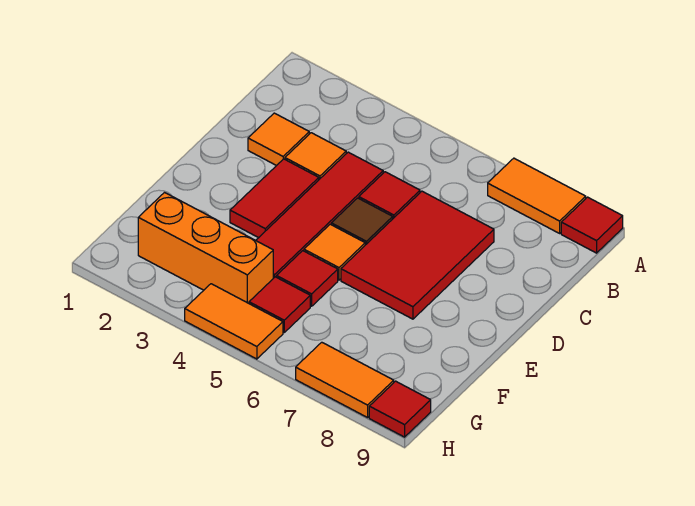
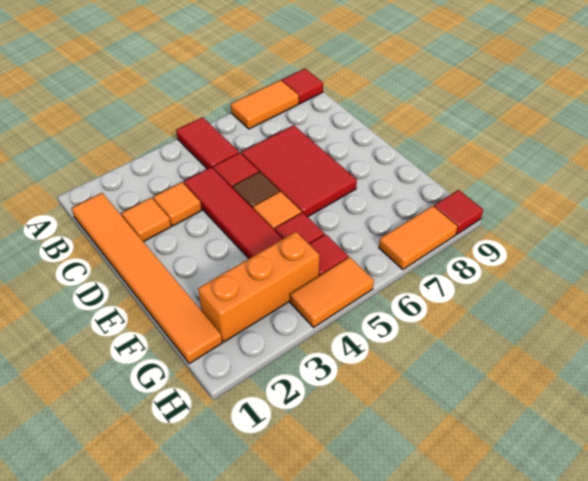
none -> orange tile B1:G1 level 1
red tile D3:E3 level 1 -> red tile A5:B5 level 1

